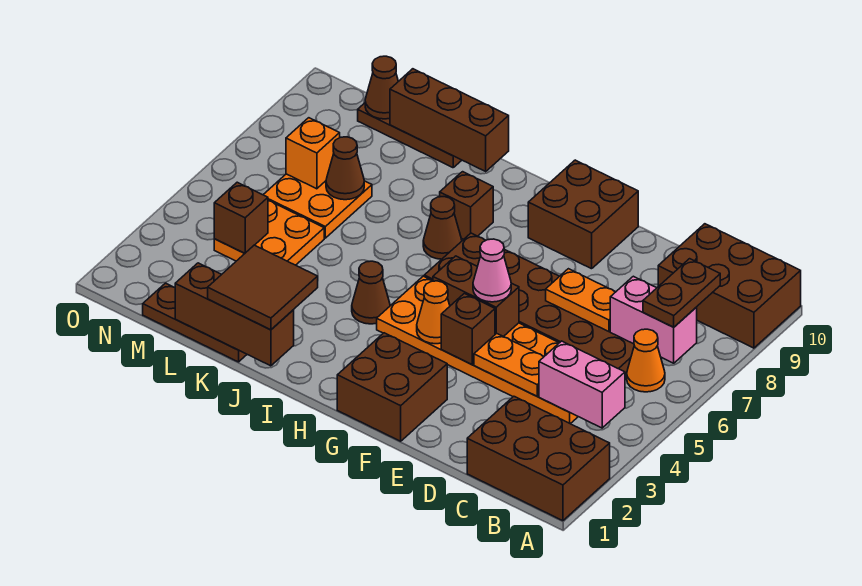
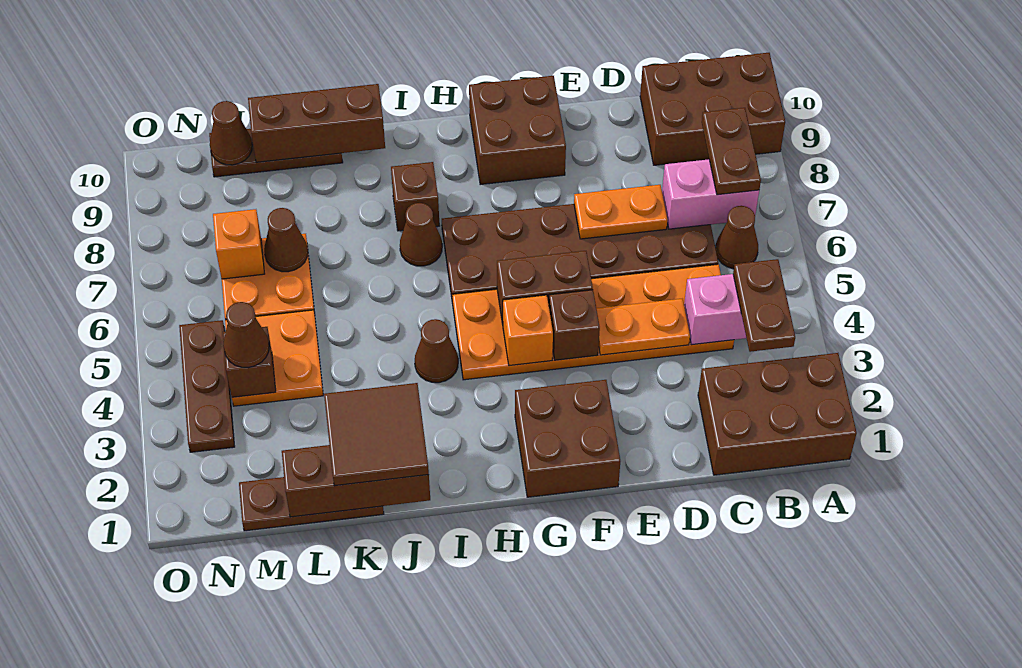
none -> brown plate B3:B4 level 3
orange cone B6 level 1 -> brown cone B6 level 1
pink cone F5 level 3 -> none
orange cone G4 level 2 -> orange brick G4 level 2
none -> brown cone M4 level 3
none -> brown plate N3:N5 level 1

